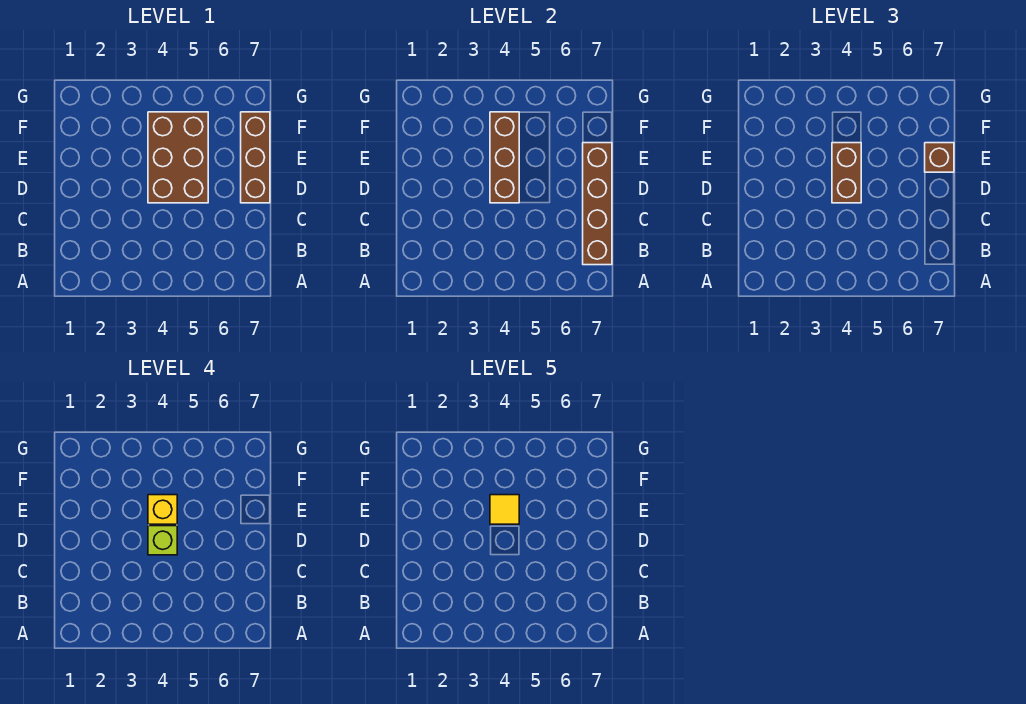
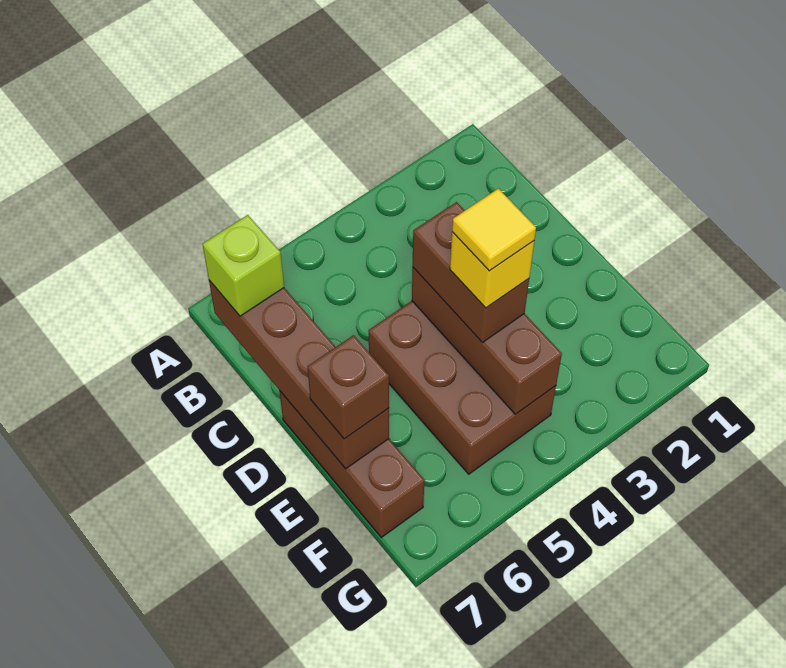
lime brick D4 level 4 -> lime brick B7 level 3

